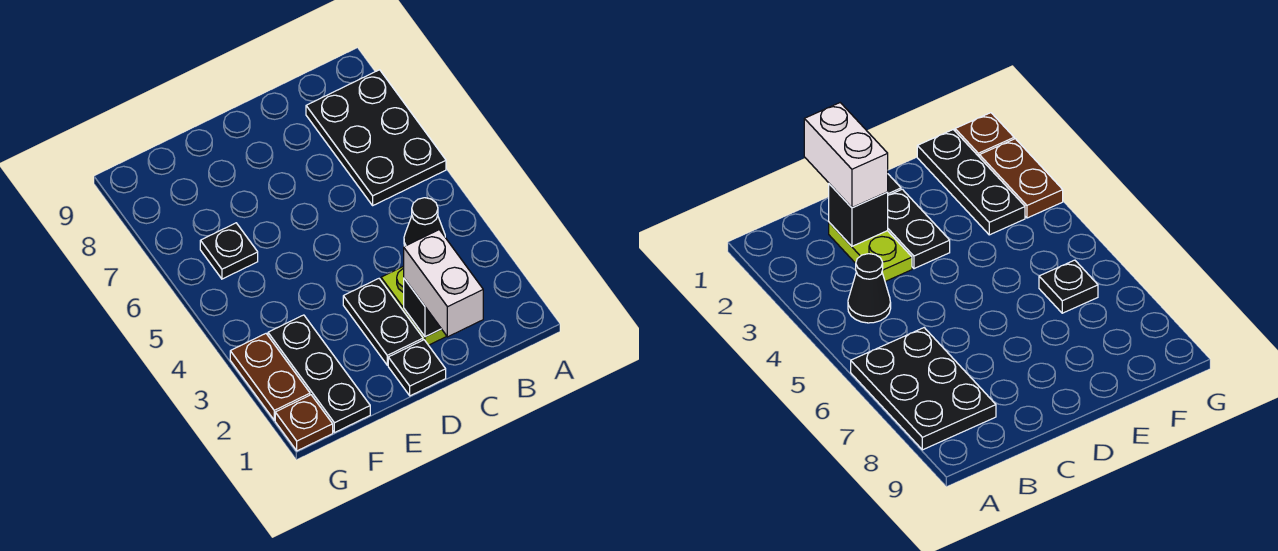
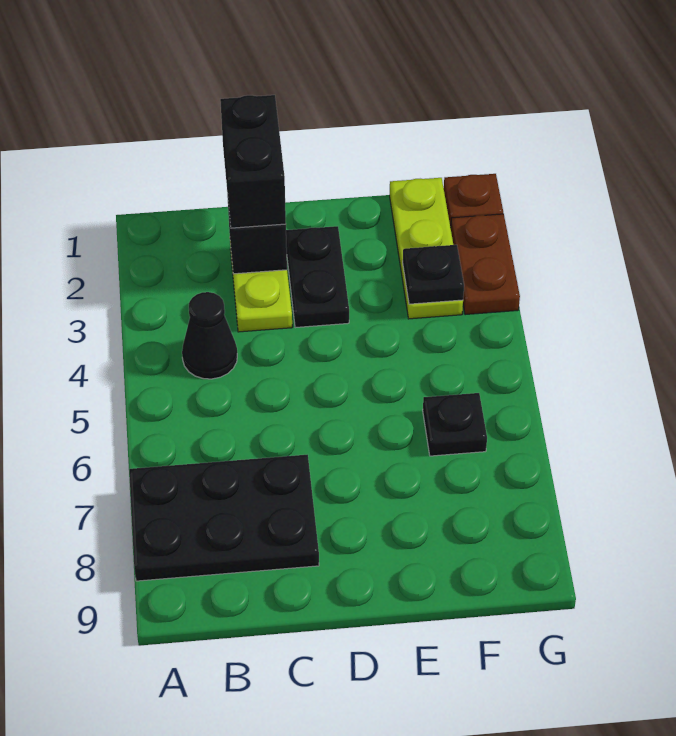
black plate A6:B8 level 1 -> black plate A7:C8 level 1
white brick C1:C2 level 3 -> black brick C1:C2 level 3
black plate D1 level 1 -> black plate F3 level 2
black plate F1:F3 level 1 -> lime plate F1:F3 level 1

